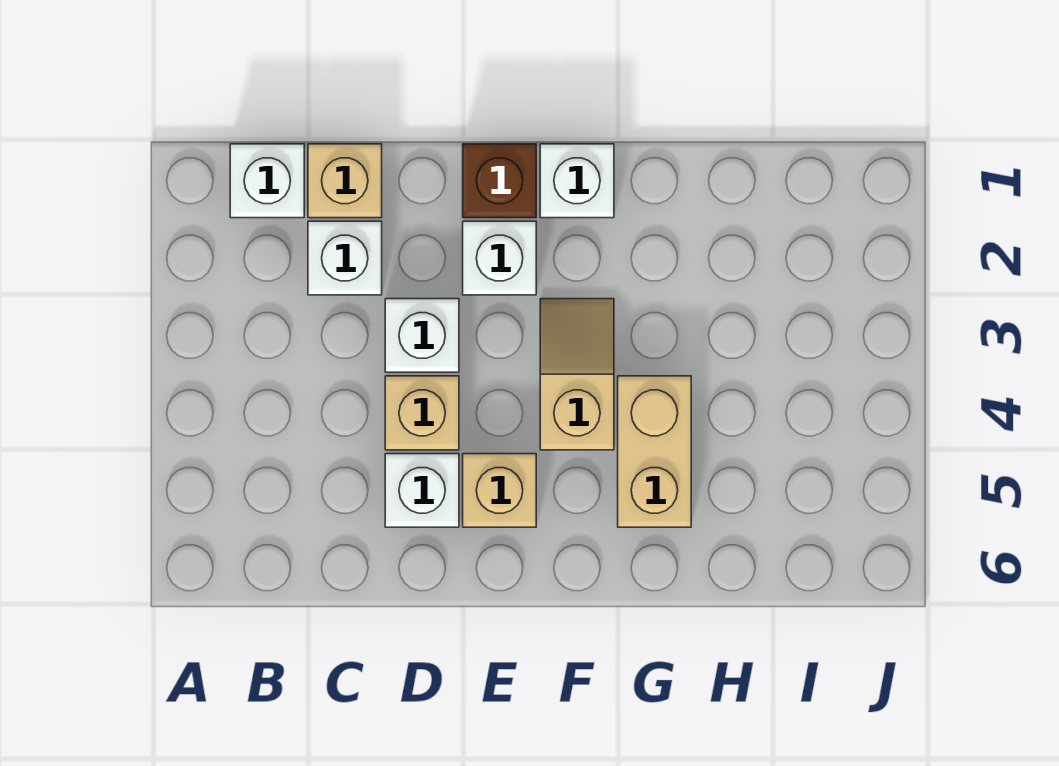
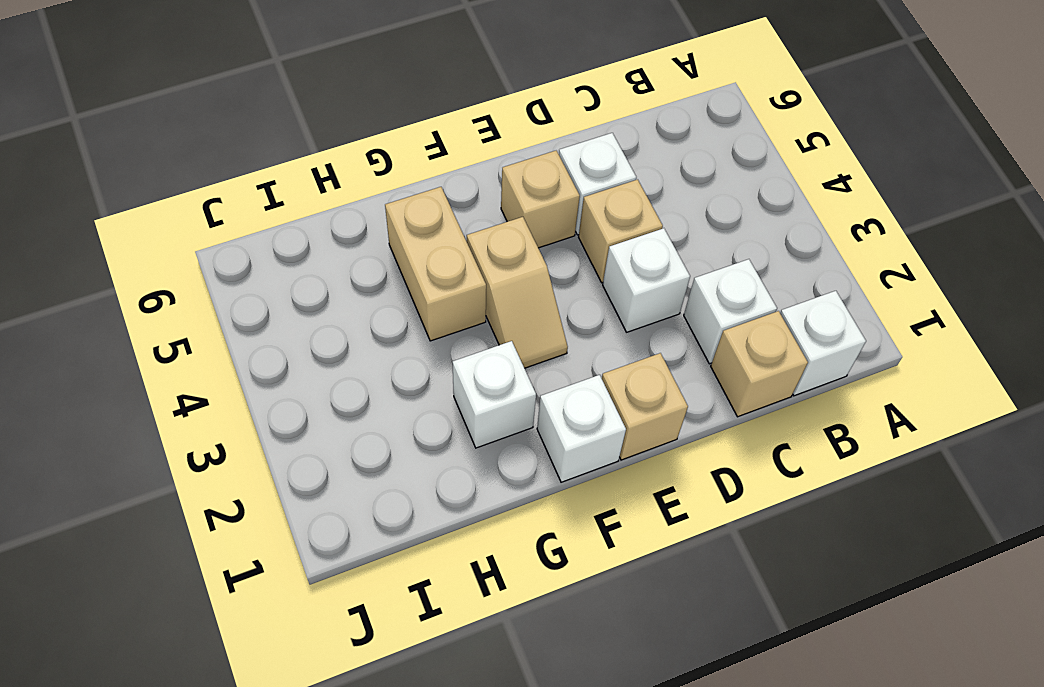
brown brick E1 level 1 -> tan brick E1 level 1
white brick E2 level 1 -> white brick G2 level 1

